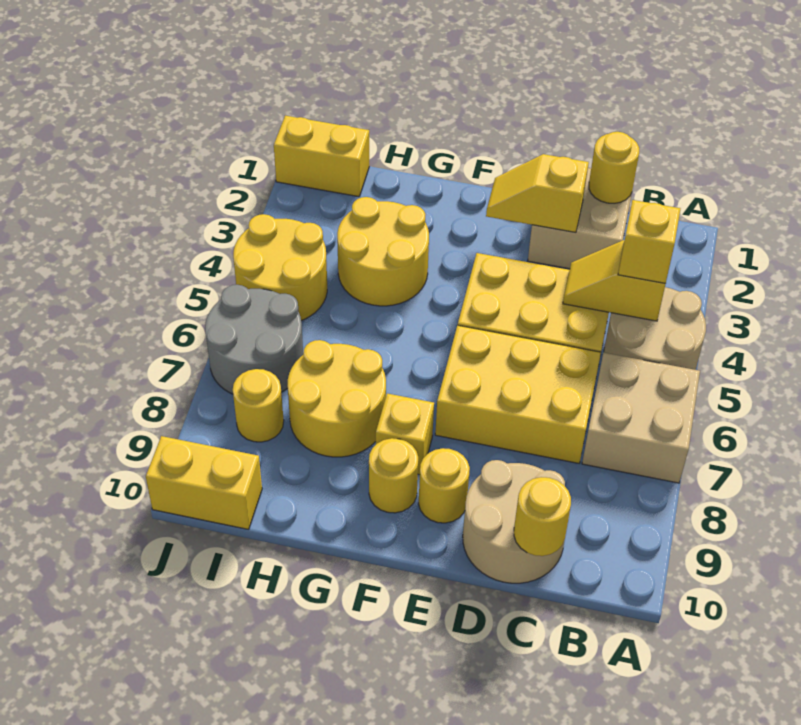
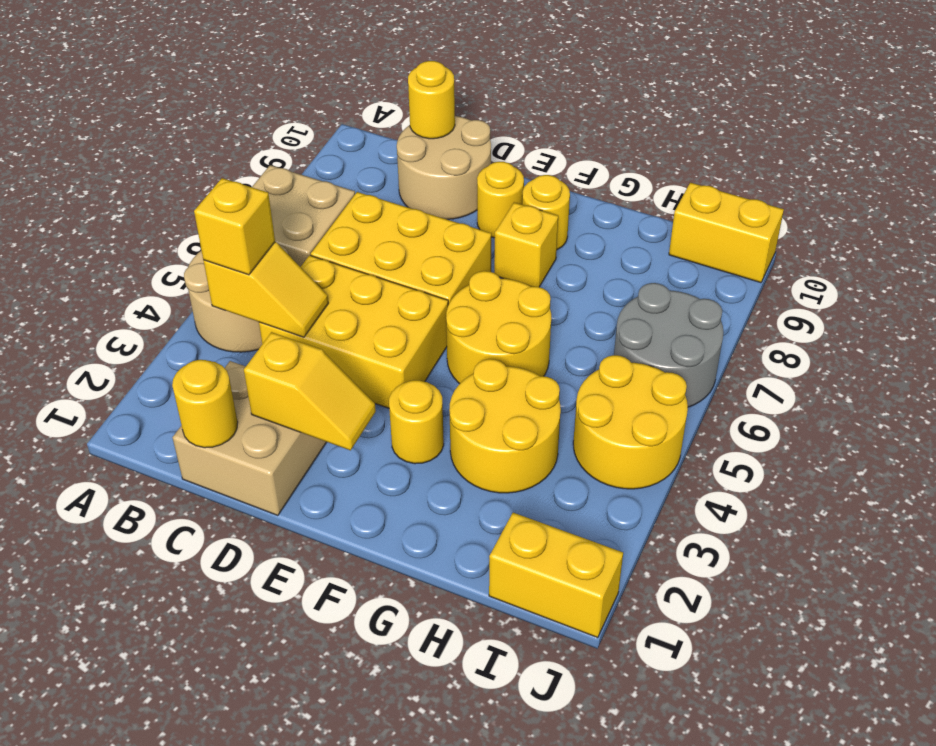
yellow round brick G7:H8 level 1 -> yellow round brick F5:G6 level 1
yellow round brick I8 level 1 -> yellow round brick F3 level 1

